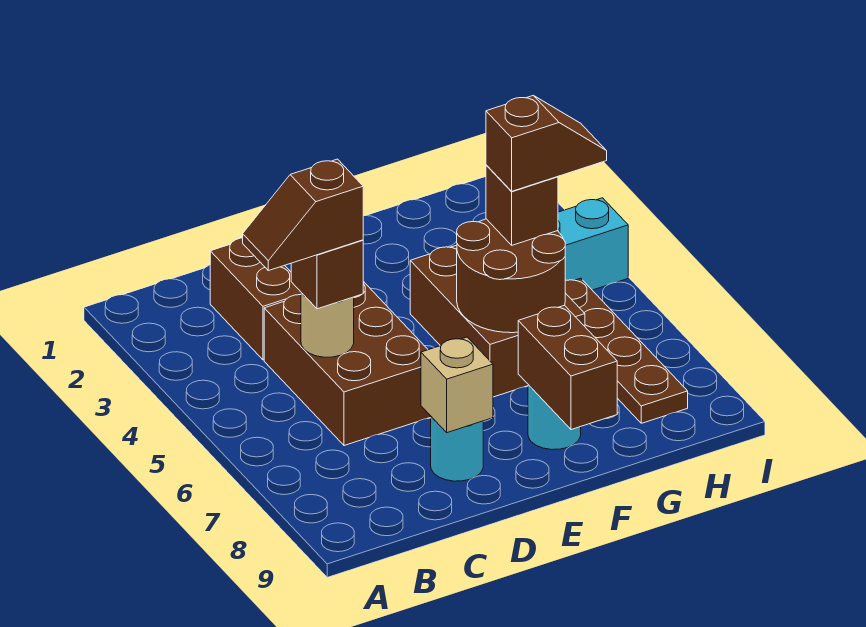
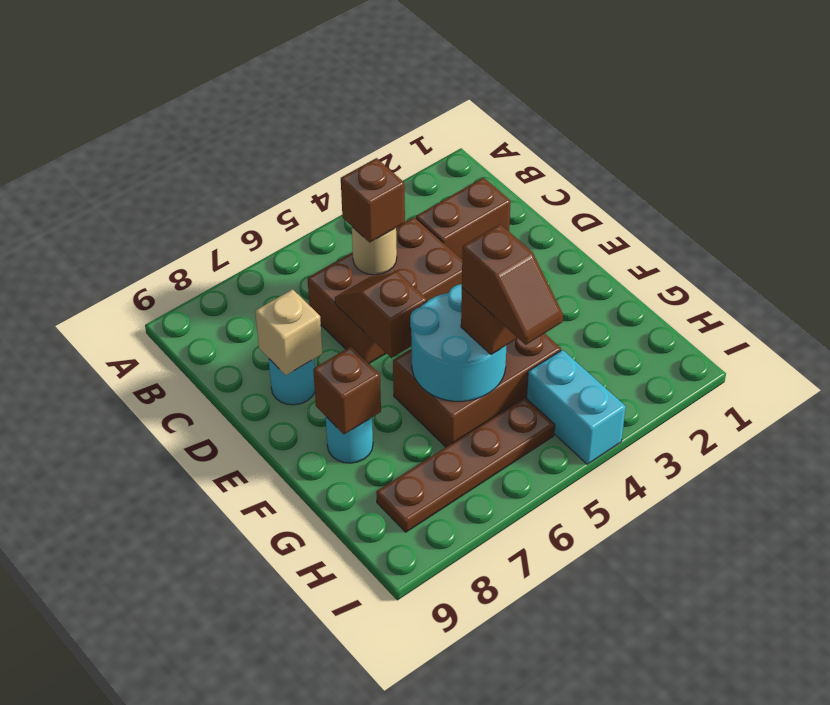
brown slope B5:C5 level 4 top C -> brown slope D6:E6 level 2 top E
brown round brick F5:G6 level 2 -> cyan round brick F5:G6 level 2
brown brick F8:F9 level 2 -> brown brick F8 level 2

